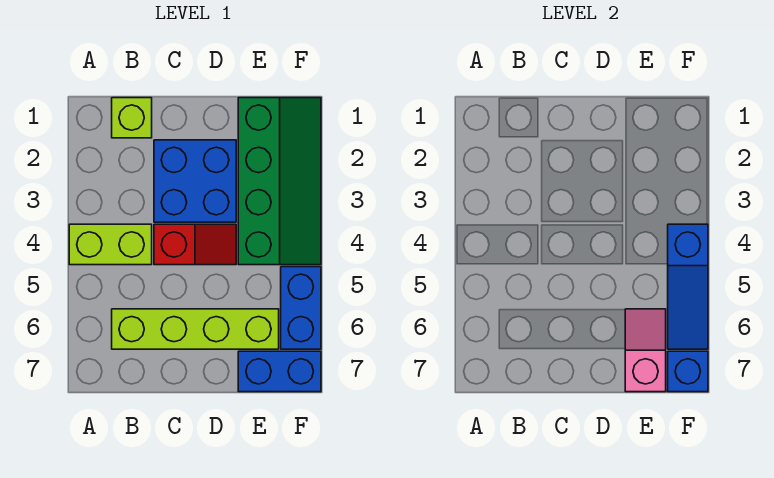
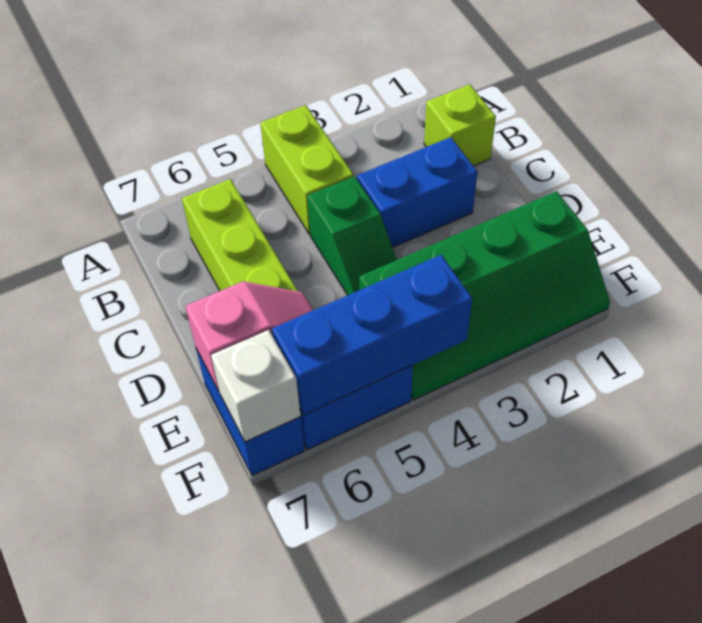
blue brick C2:D3 level 1 -> blue brick C2:C3 level 1
red slope C4:D4 level 1 top C -> green slope C4:D4 level 1 top C
blue slope F4:F6 level 2 top 4 -> blue brick F4:F6 level 2
blue brick F7 level 2 -> white brick F7 level 2

